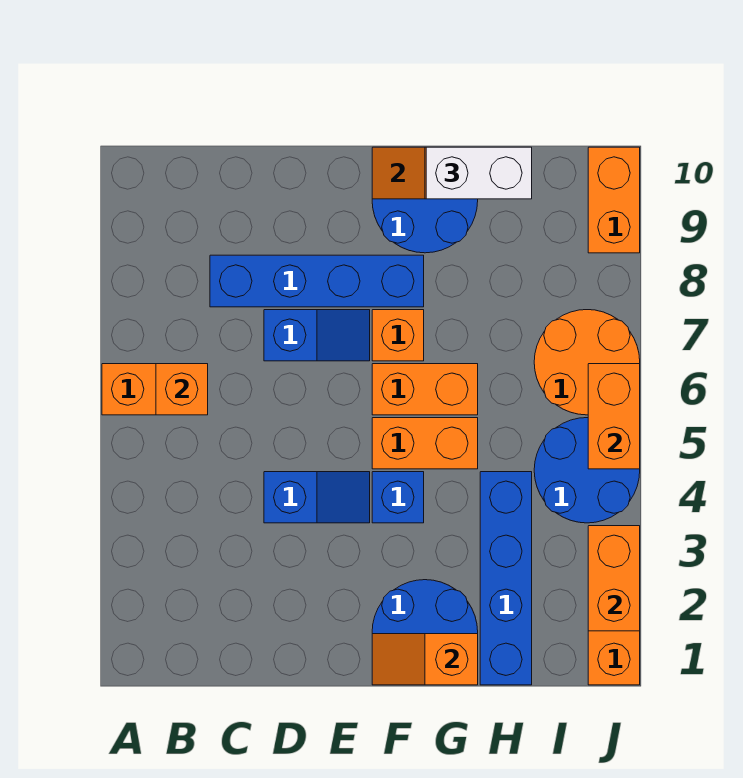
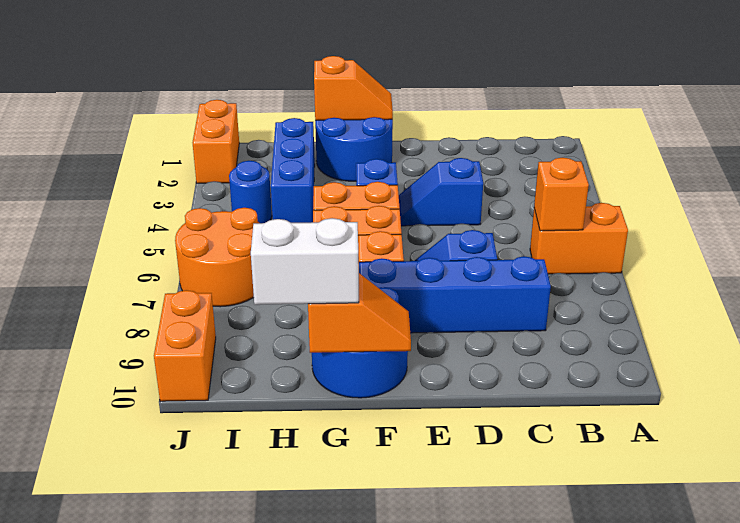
blue brick H1:H4 level 1 -> blue brick H2:H4 level 1
blue round brick I4:J5 level 1 -> blue round brick I4 level 1
orange brick J2:J3 level 2 -> none
orange brick J5:J6 level 2 -> none

